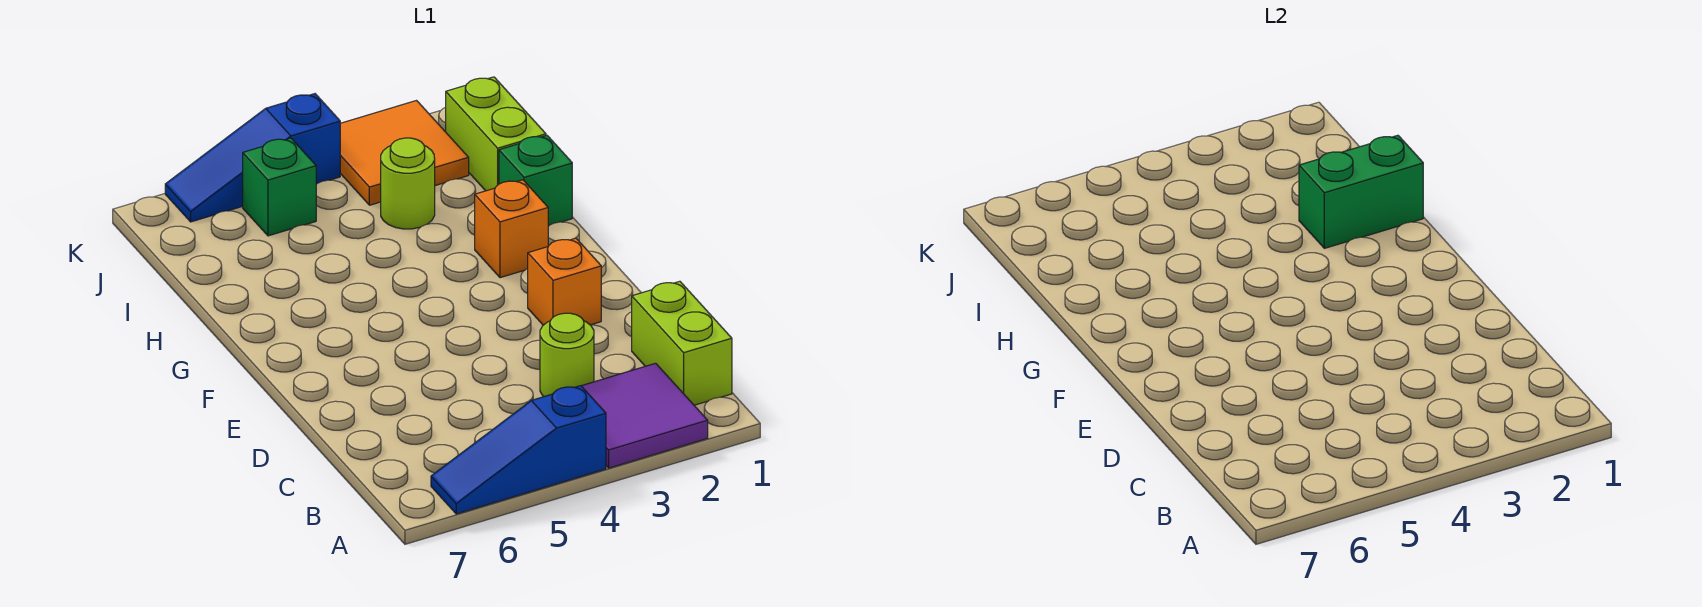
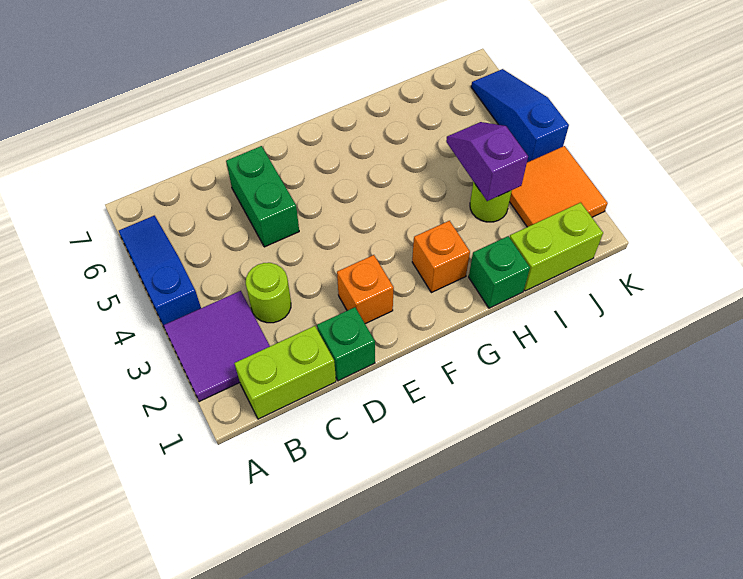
green brick H1:H2 level 2 -> green brick D5:D6 level 1
none -> purple slope I3:I4 level 2 top 3
green brick J5 level 1 -> green brick D1 level 1

